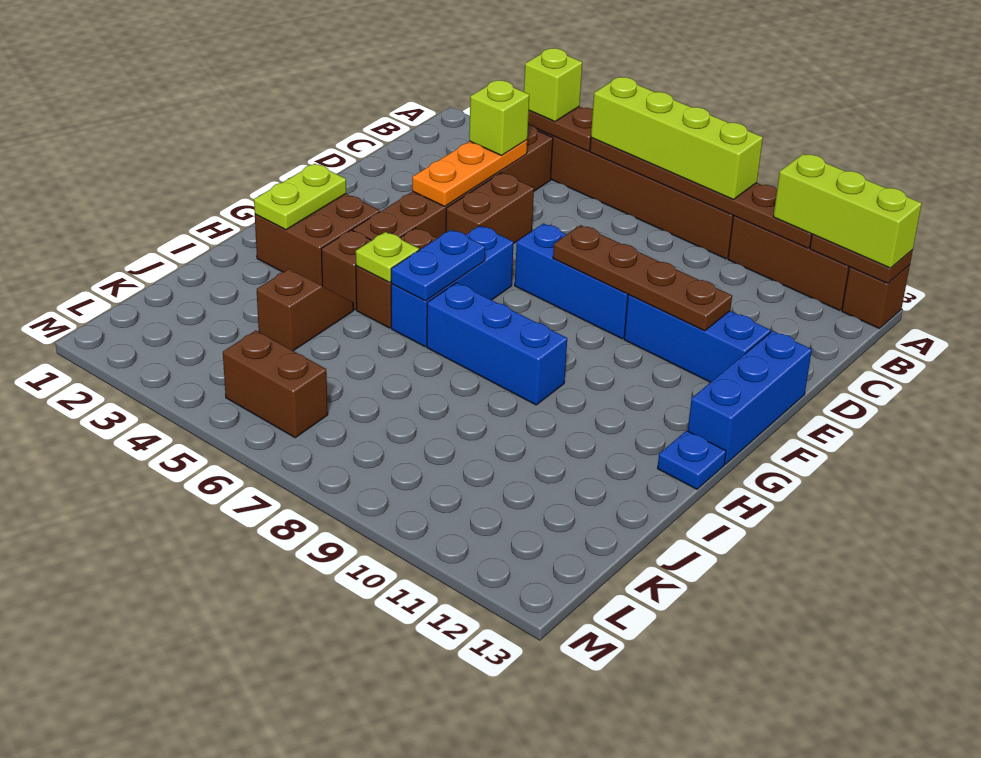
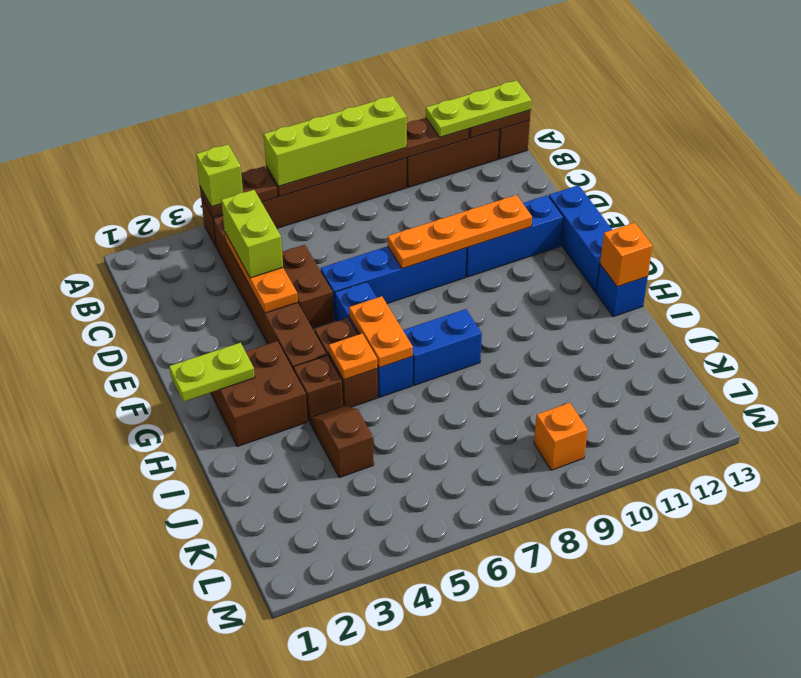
lime brick A11:A13 level 3 -> lime plate A11:A13 level 3
lime brick C4 level 3 -> lime brick C4:D4 level 3
blue brick E7:E9 level 1 -> blue brick E6:E9 level 1
brown plate E8:E11 level 2 -> orange plate E8:E11 level 2
lime plate G2:H2 level 2 -> lime plate G1:G2 level 2
blue plate G6:H6 level 2 -> orange plate G6:H6 level 2
lime plate H5 level 2 -> orange plate H5 level 2
blue brick H7:H9 level 1 -> blue brick H7:H8 level 1
blue plate H13 level 1 -> blue brick H13 level 1
none -> orange brick H13 level 2
brown brick L5:L6 level 1 -> none
none -> orange brick L9 level 1

